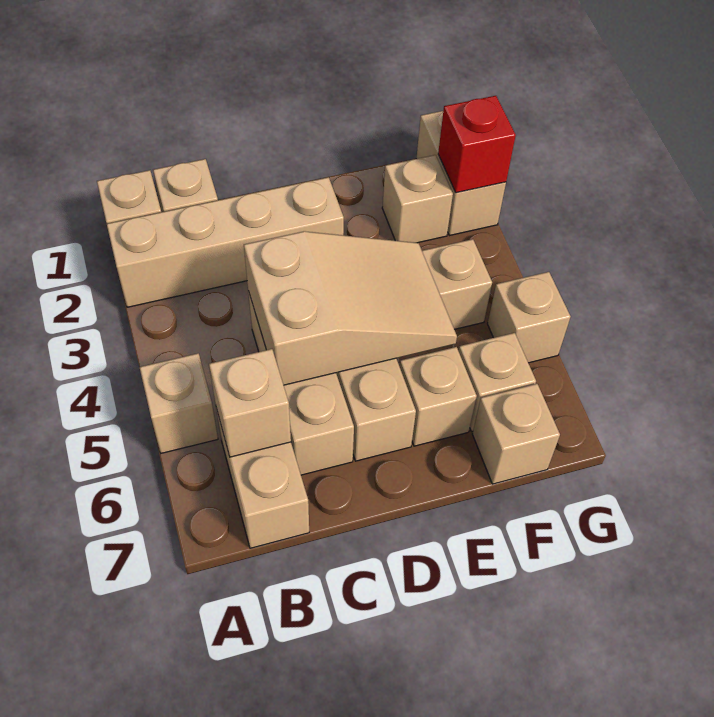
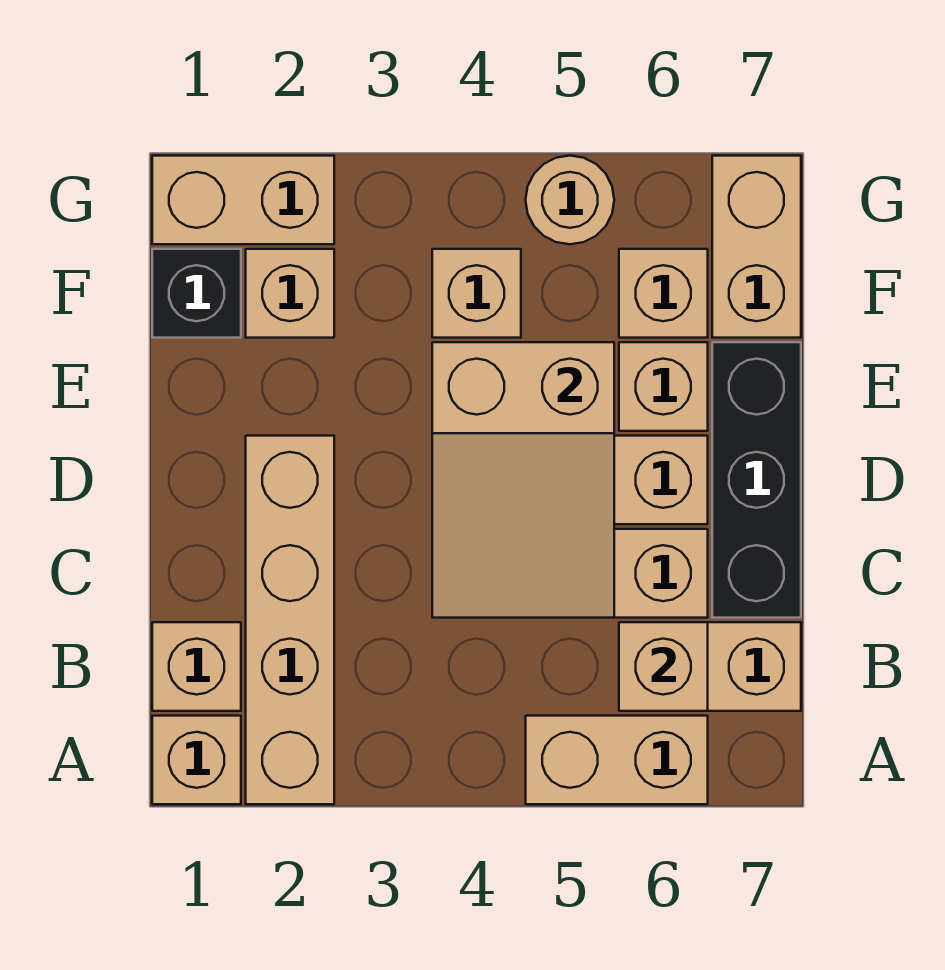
tan brick A5 level 1 -> tan brick A5:A6 level 1
tan slope C4:E5 level 2 top C -> tan slope C4:E5 level 2 top E
none -> black brick C7:E7 level 1
none -> black brick F1 level 1
tan brick F7 level 1 -> tan brick F7:G7 level 1
red brick G2 level 2 -> none
tan brick G5 level 1 -> tan round brick G5 level 1

